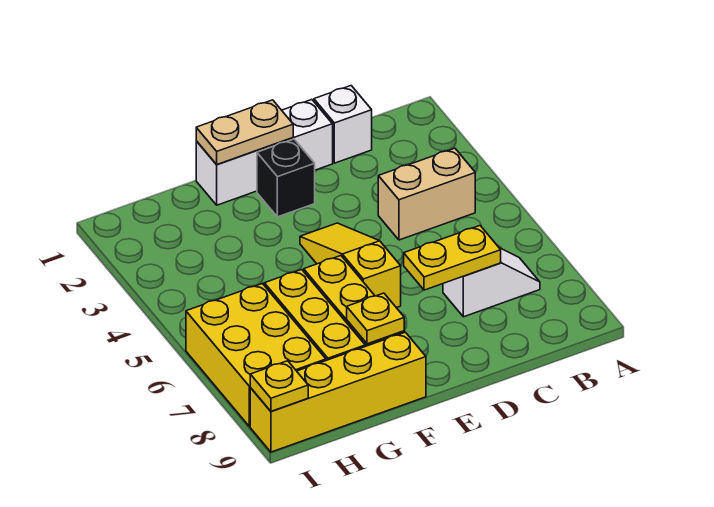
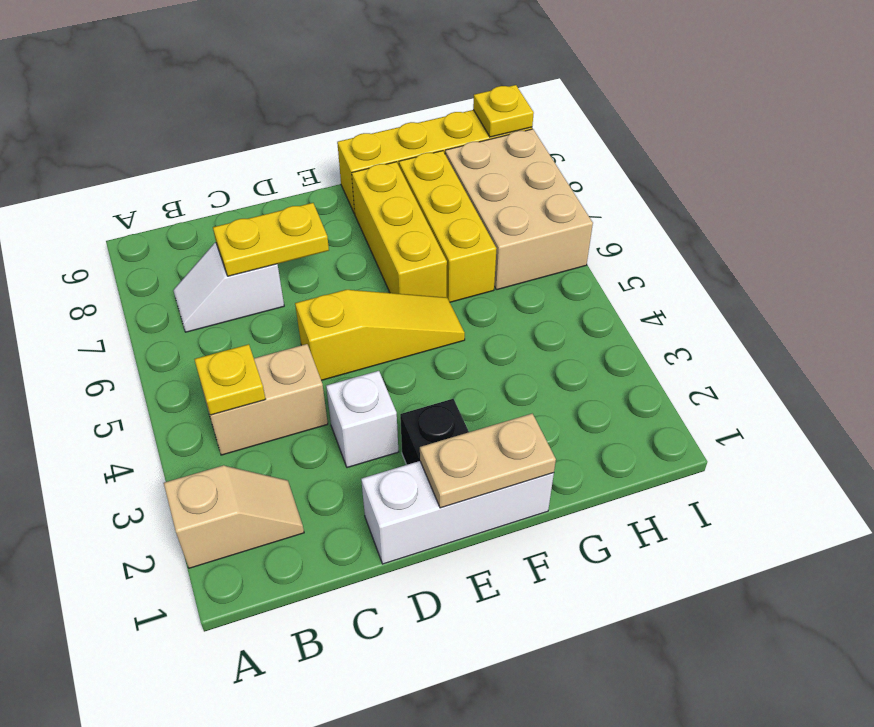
none -> tan slope A2:B2 level 1 top A
white brick C1 level 1 -> white brick D3 level 1
yellow slope E4:E6 level 1 top 6 -> yellow slope D5:F5 level 1 top D
yellow plate F8 level 2 -> yellow plate B4 level 2
yellow brick H6:I8 level 1 -> tan brick H6:I8 level 1

